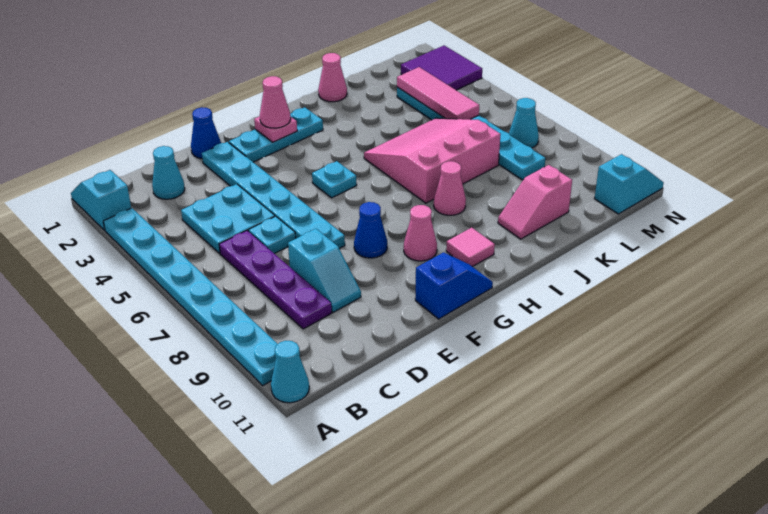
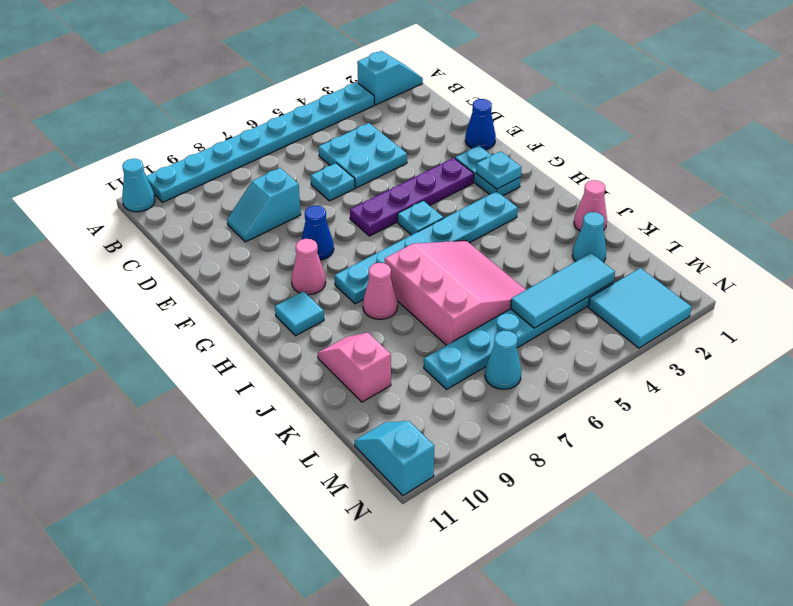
cyan cone C2 level 1 -> cyan cone K2 level 1
purple plate C6:C9 level 1 -> purple plate F3:F6 level 1
cyan plate E2:E7 level 1 -> cyan plate H3:H8 level 1
cyan plate F2:H2 level 1 -> cyan plate F2:G2 level 1
blue slope F11:G11 level 1 top F -> none
pink plate G2 level 2 -> cyan plate G2 level 2
pink cone G2 level 3 -> none
pink tile H10 level 1 -> cyan tile H10 level 1
pink tile L3:L5 level 2 -> cyan tile L3:L5 level 2
purple tile M2:N3 level 1 -> cyan tile M2:N3 level 1
cyan slope M11:N11 level 1 top M -> cyan slope M11:N11 level 1 top N

